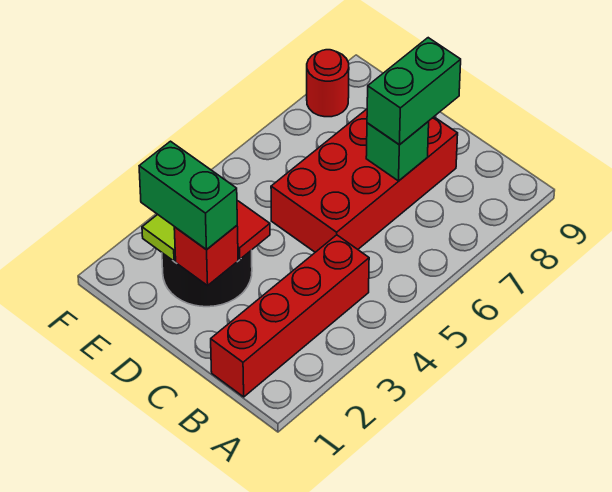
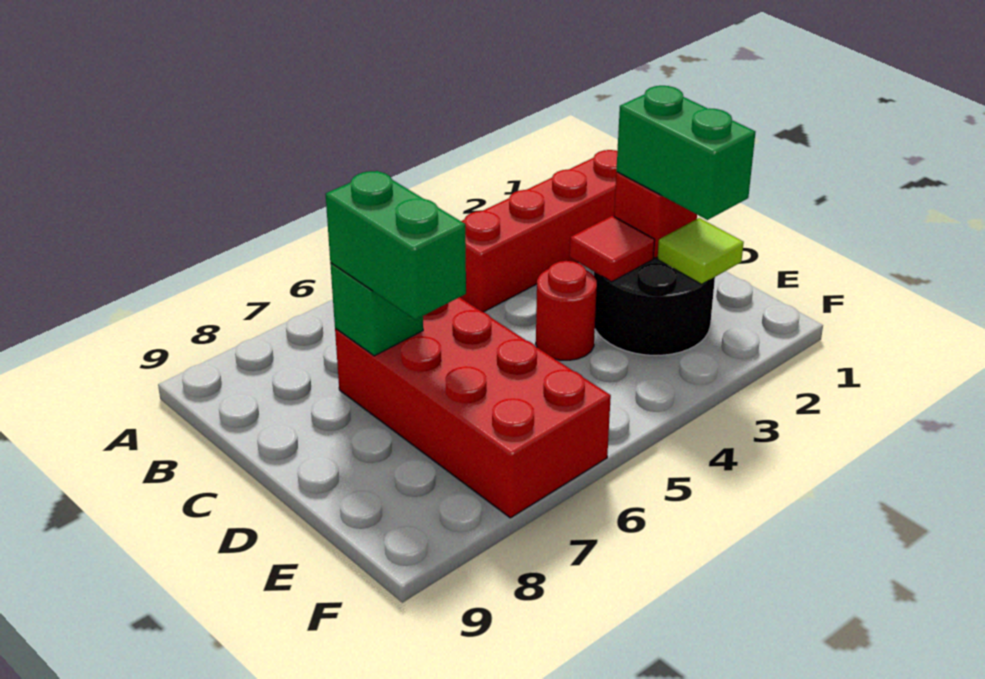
red brick C5:D8 level 1 -> red brick C6:F7 level 1
green brick C7:C8 level 3 -> green brick C7:D7 level 3
red round brick F8 level 1 -> red round brick D4 level 1

